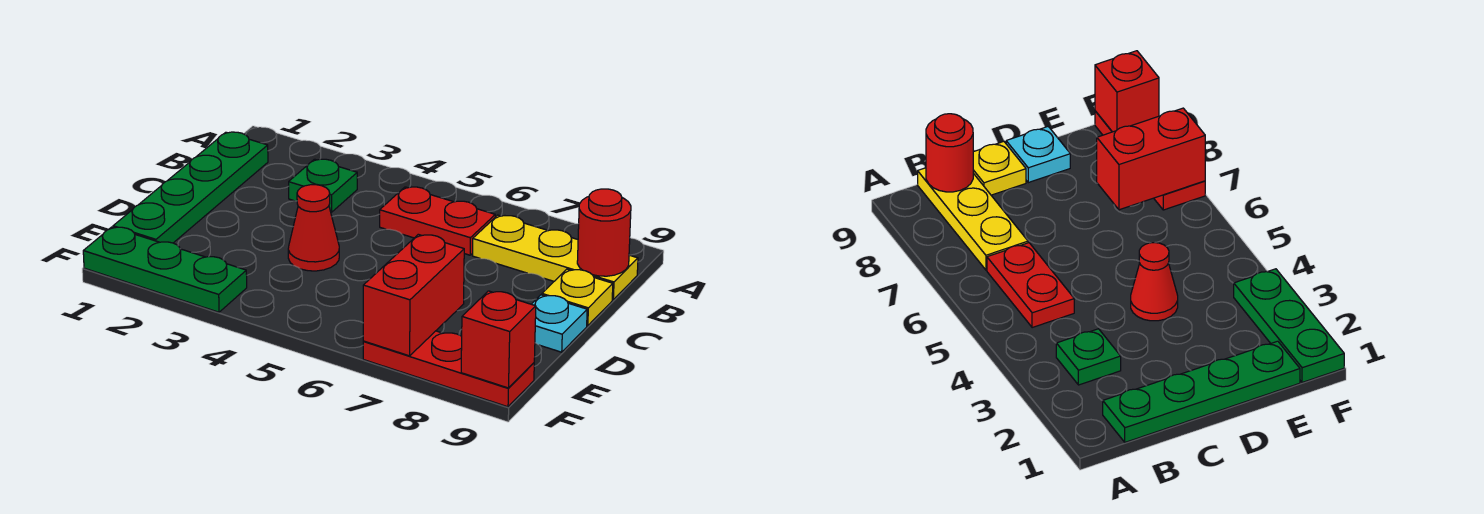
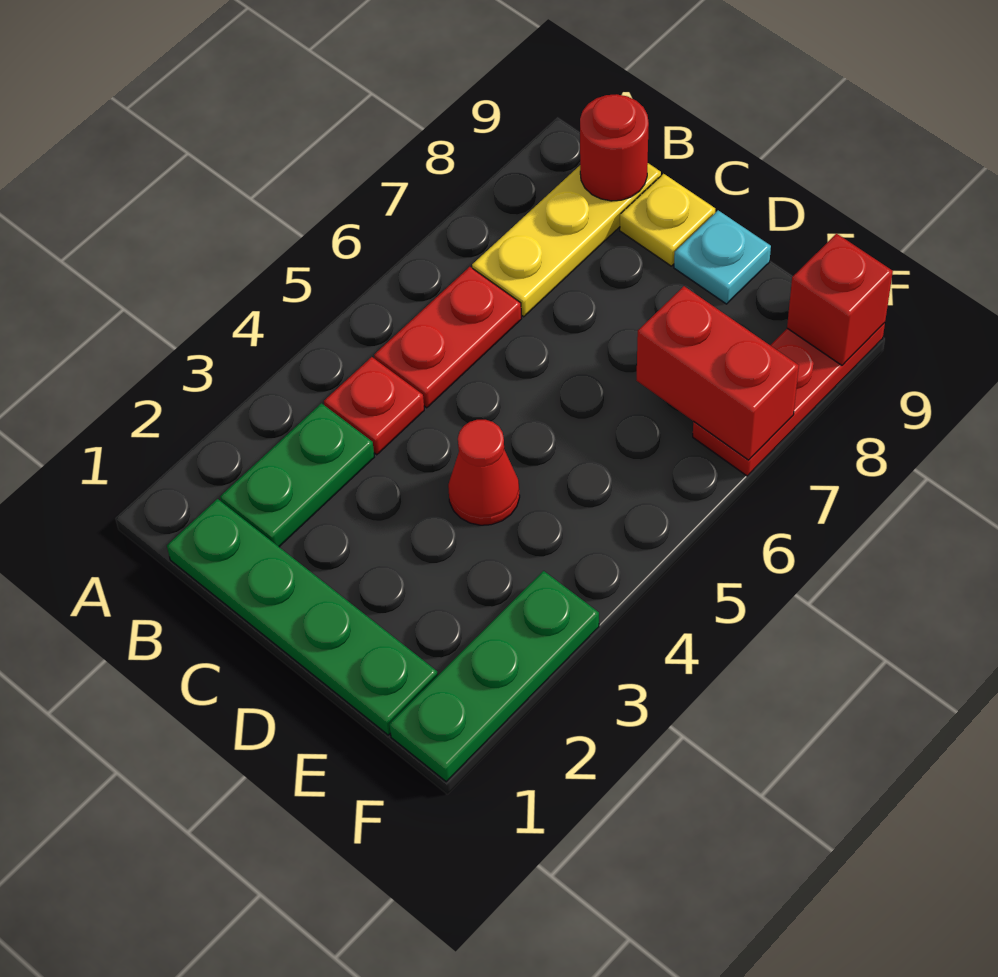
green plate B3 level 1 -> green plate B2:B3 level 1
none -> red plate B4 level 1

